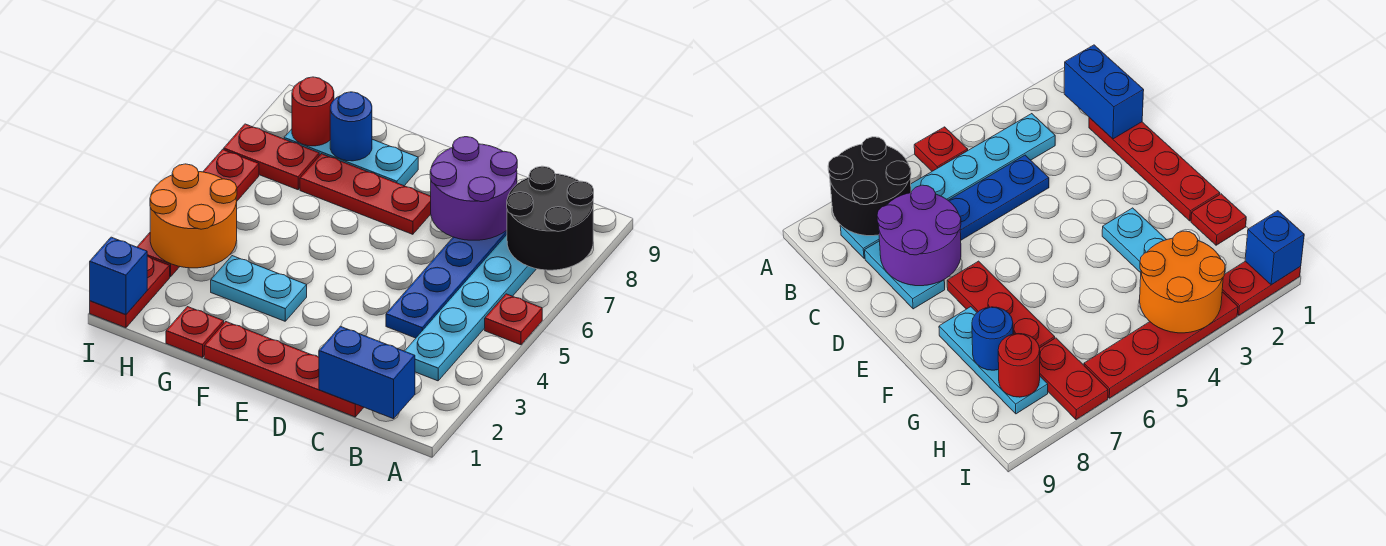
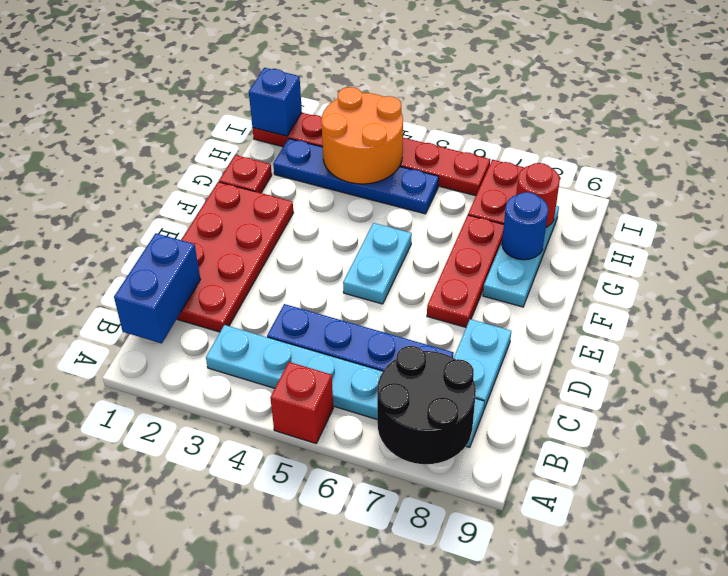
red plate A5 level 1 -> red brick A5 level 1
red plate C1:F1 level 1 -> red plate C1:F2 level 1
purple round brick C7:D8 level 2 -> none
cyan plate F3:G3 level 1 -> cyan plate E5:F5 level 1
none -> blue plate H2:H5 level 1

